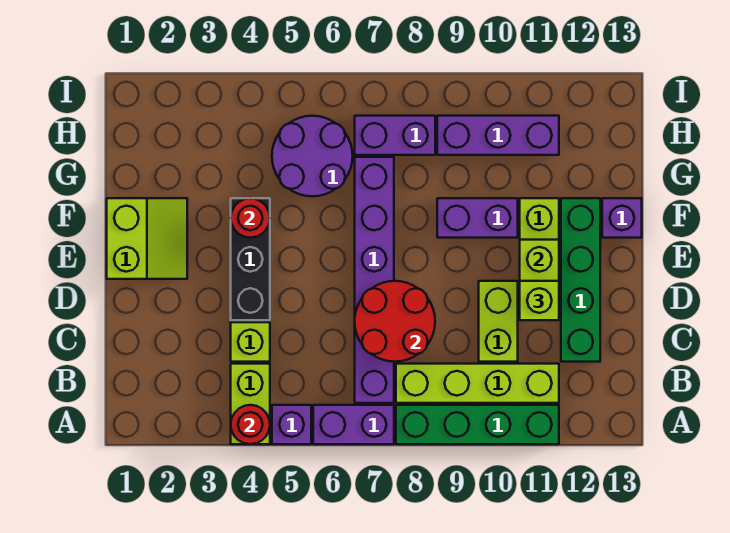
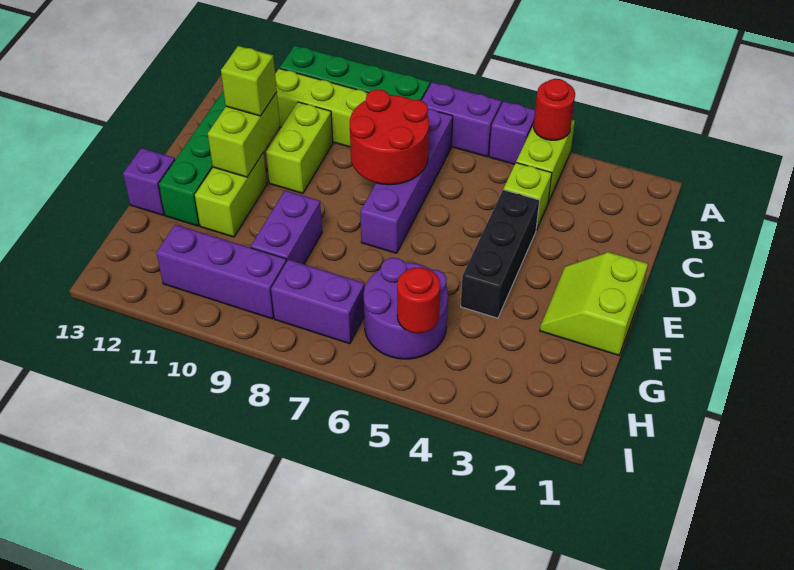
purple brick B7:G7 level 1 -> purple brick B7:E7 level 1
red round brick F4 level 2 -> red round brick H5 level 2
purple brick F9:F10 level 1 -> purple brick F9:G9 level 1

